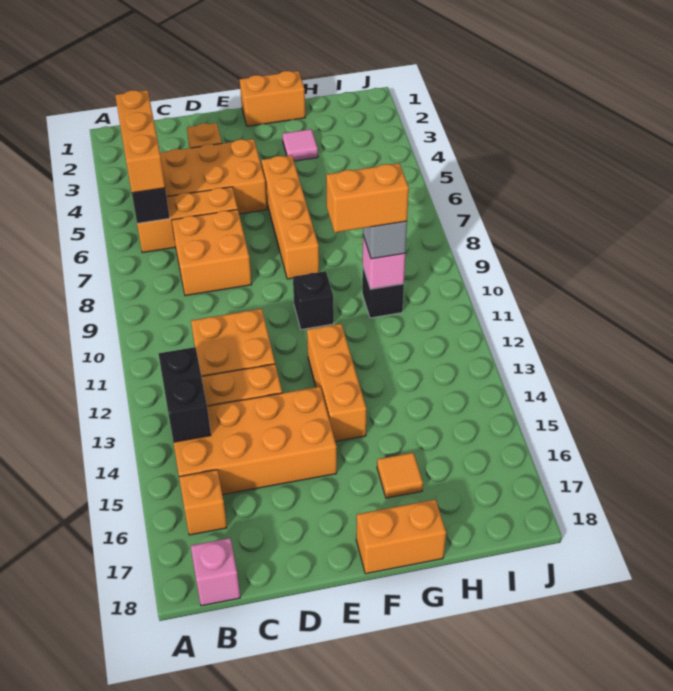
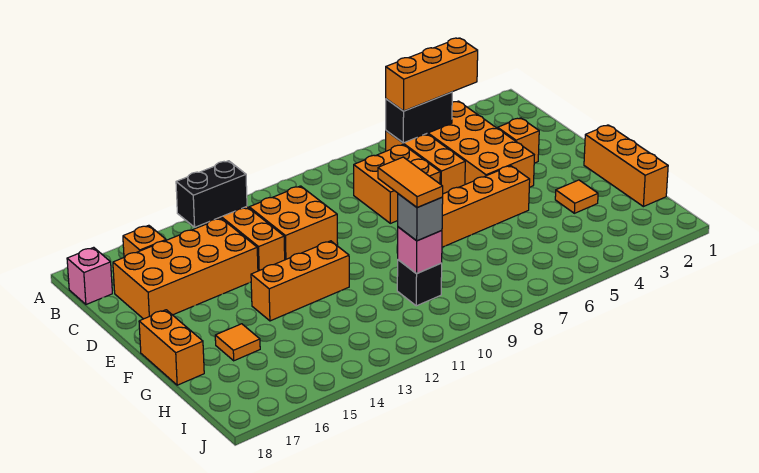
orange brick B14:E15 level 1 -> orange brick C14:D17 level 1
orange brick F1:G1 level 1 -> orange brick F1:H1 level 1
black brick F10 level 1 -> none
pink tile G3 level 1 -> orange tile G3 level 1
orange brick G10:H10 level 4 -> orange tile G10:H10 level 4

